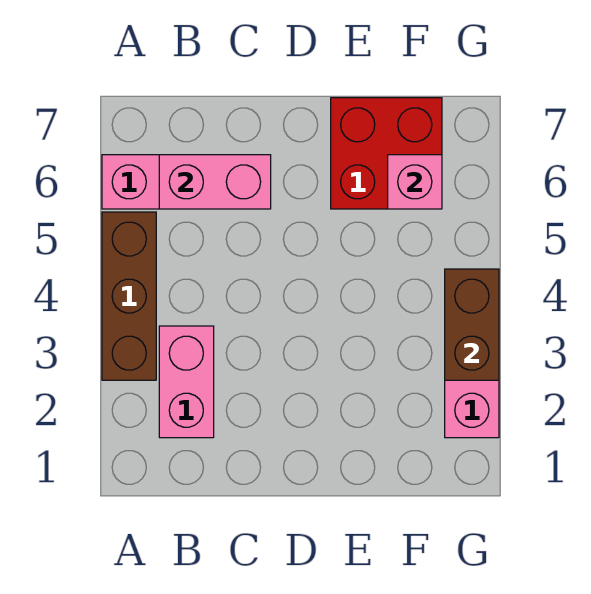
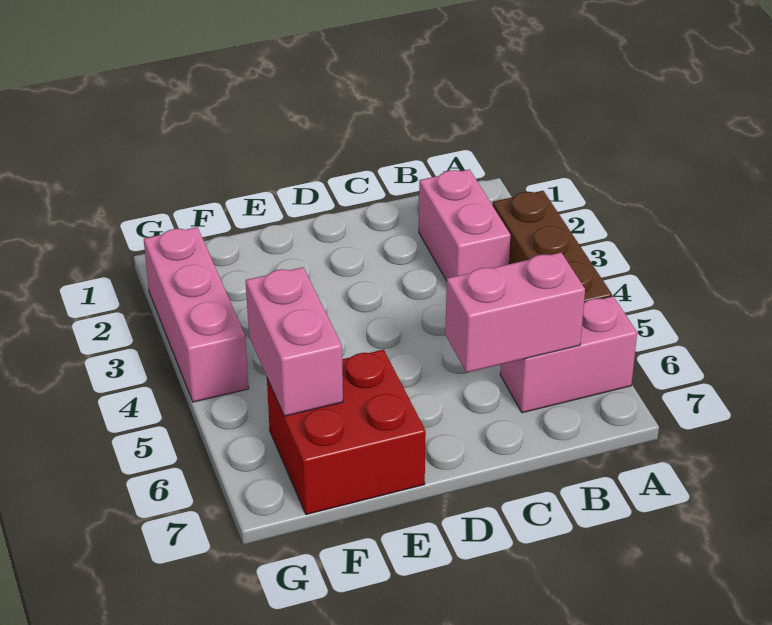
pink brick F6 level 2 -> pink brick F5:F6 level 2
brown brick G3:G4 level 2 -> none

